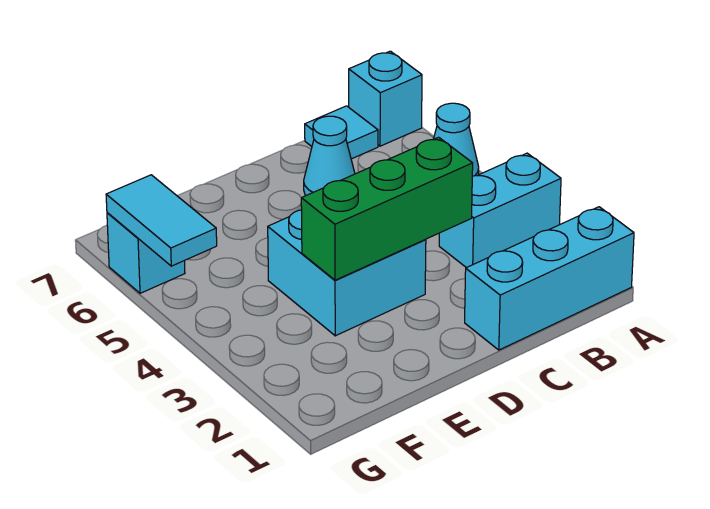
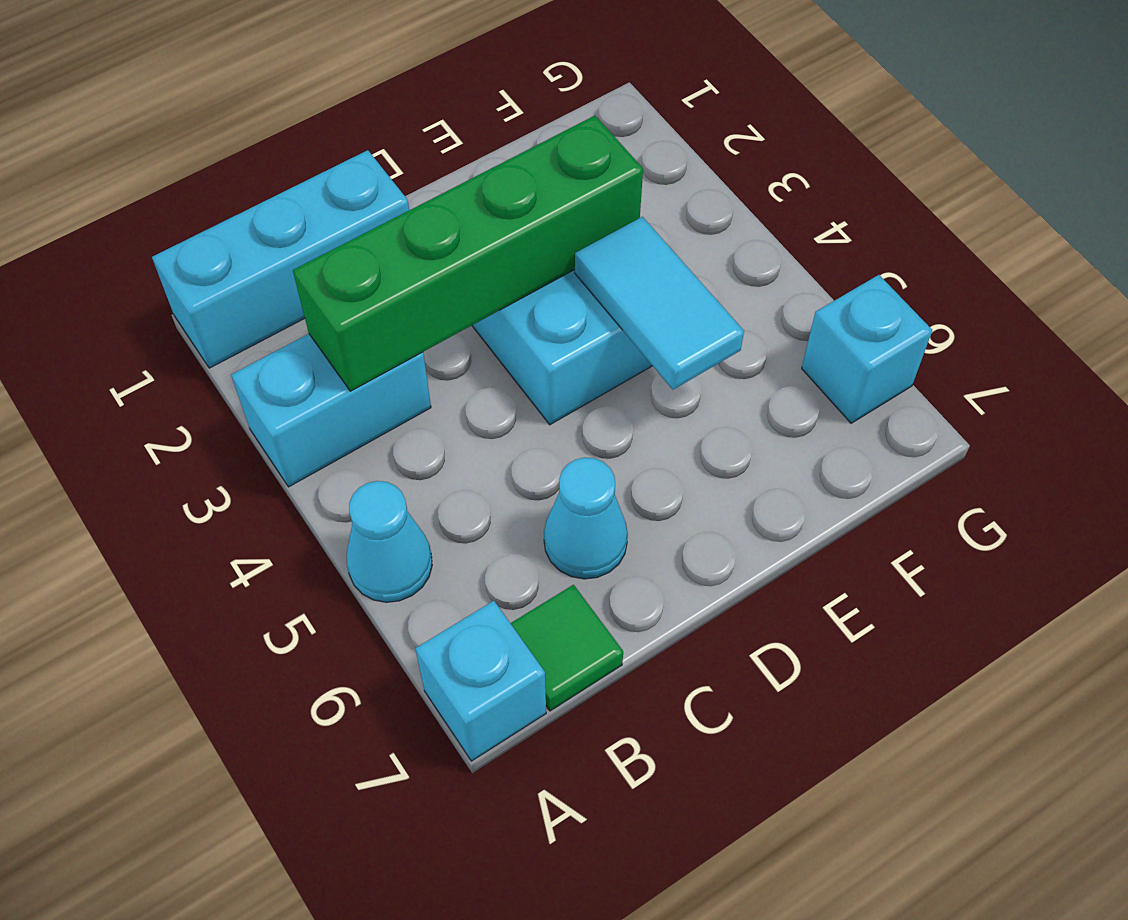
cyan tile B7 level 1 -> green tile B7 level 1
green brick C3:E3 level 2 -> green brick B3:E3 level 2
cyan tile G5:G6 level 2 -> cyan tile E4:E5 level 2

